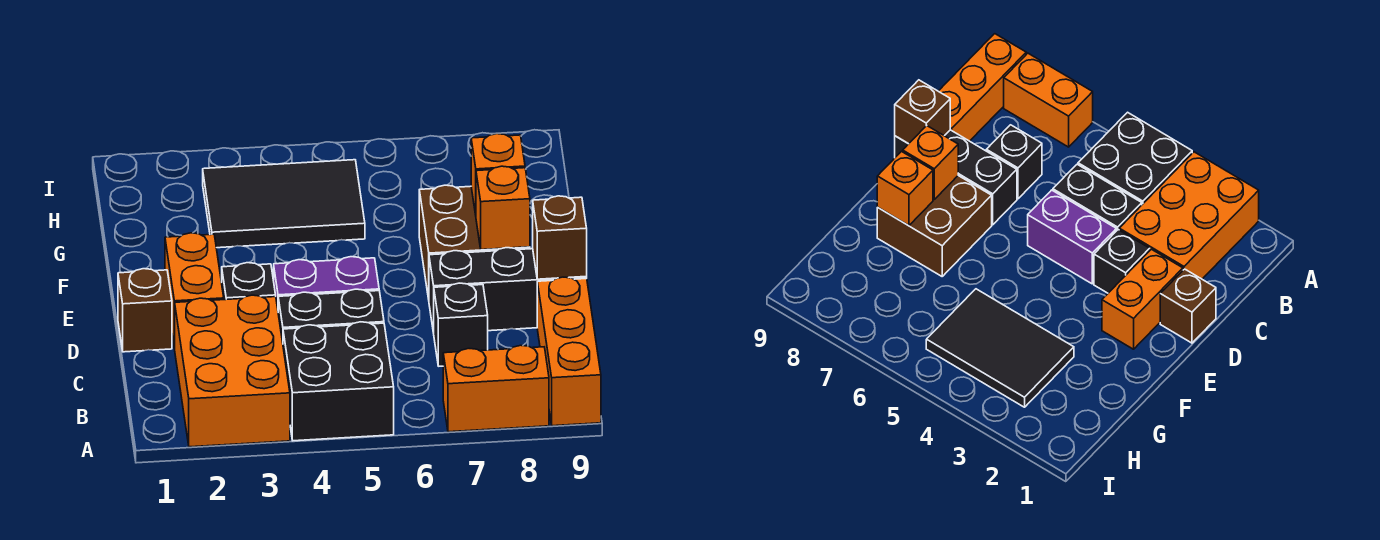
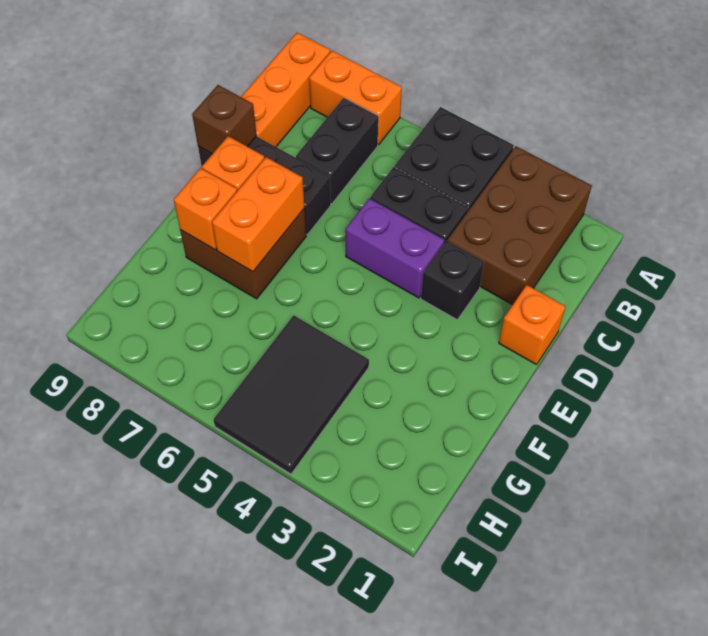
orange brick A2:C3 level 1 -> brown brick A2:C3 level 1
black brick C7 level 1 -> black brick B7:C7 level 1
brown brick D1 level 1 -> orange brick D1 level 1
orange brick D2:E2 level 1 -> orange brick E7:F7 level 2
black tile G3:H5 level 1 -> black tile G4:I5 level 1

